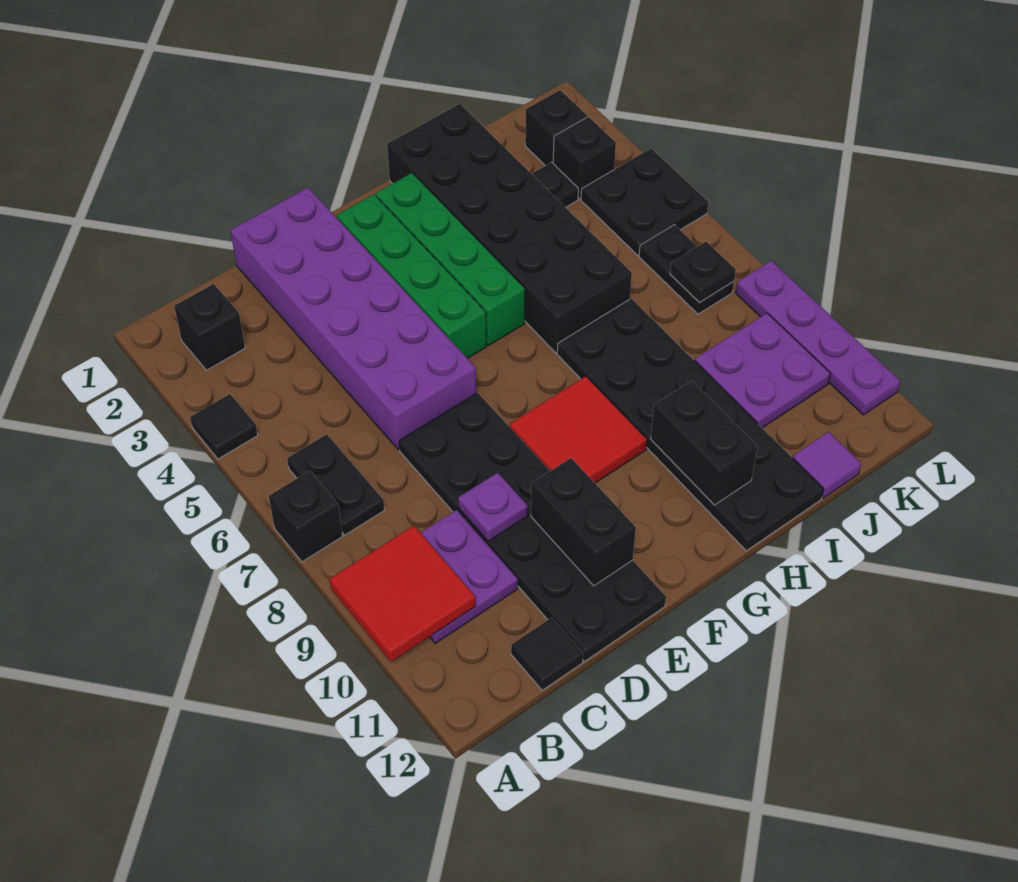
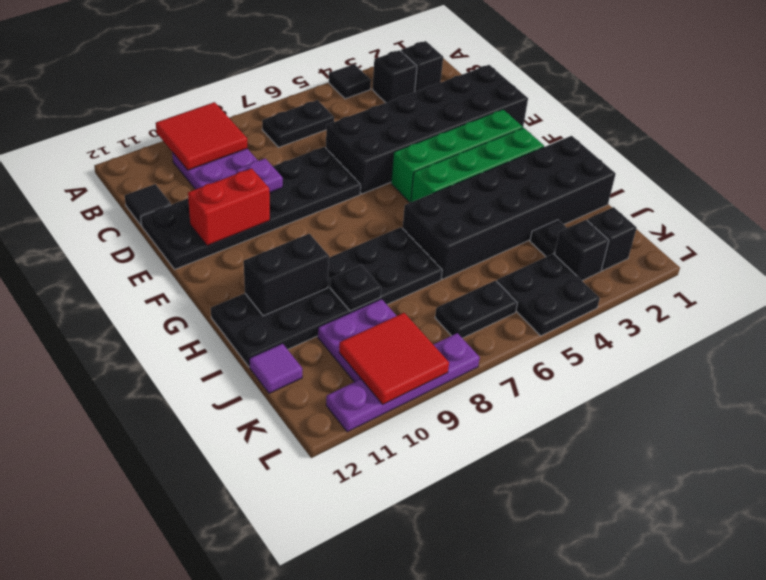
black brick A7 level 1 -> black brick B3 level 1
purple brick D1:E6 level 1 -> black brick D1:E6 level 1
black brick E10:E11 level 2 -> red brick E10:E11 level 2
red tile F8:G9 level 1 -> red tile K9:L10 level 2
black plate K7 level 2 -> black plate I9 level 2

